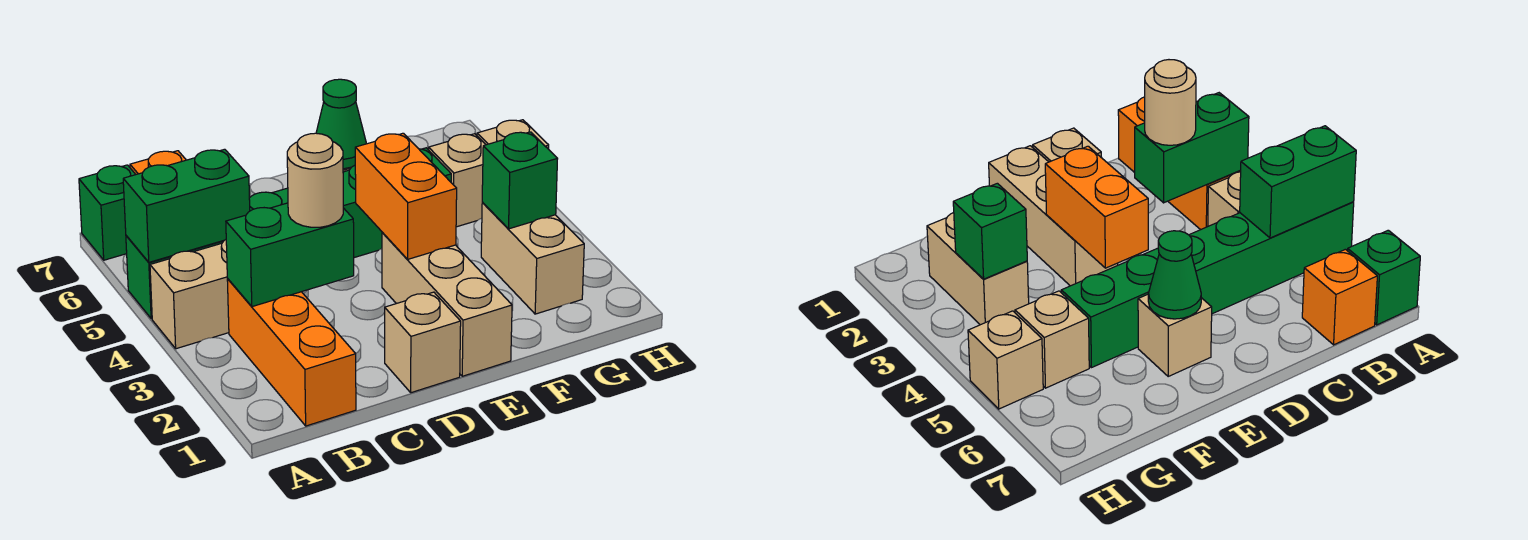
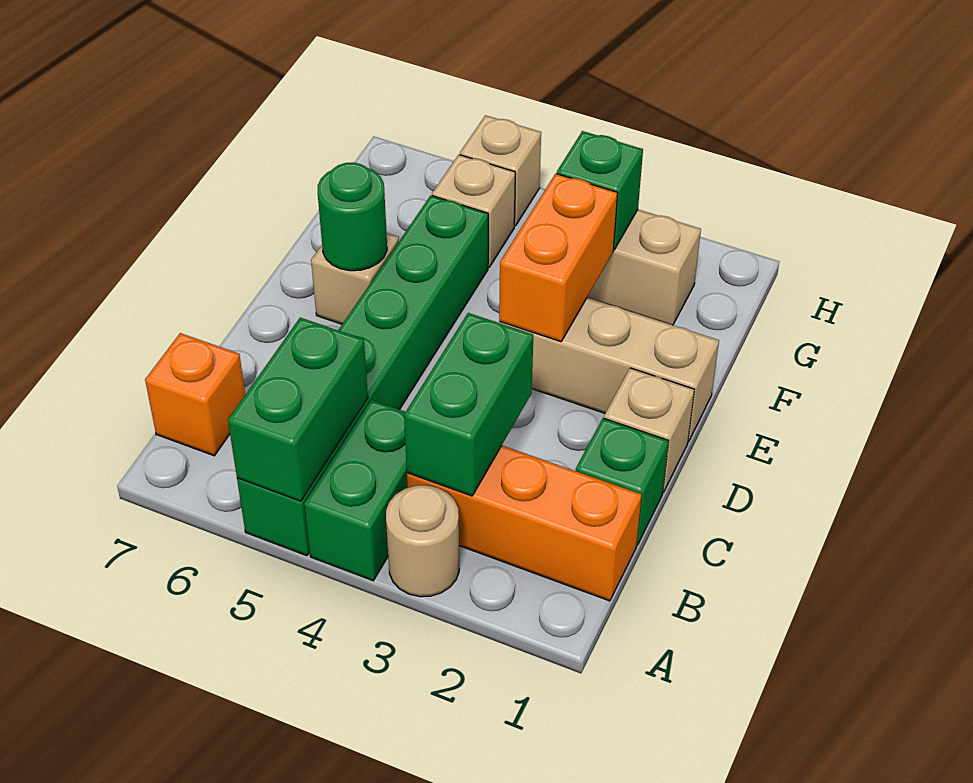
tan brick A4:B4 level 1 -> green brick A4:B4 level 1
green brick A7 level 1 -> green brick C1 level 1
tan round brick C3 level 3 -> tan round brick A3 level 1
orange brick E3:E4 level 2 -> orange brick E3:F3 level 2
green cone E6 level 2 -> green round brick E6 level 2

